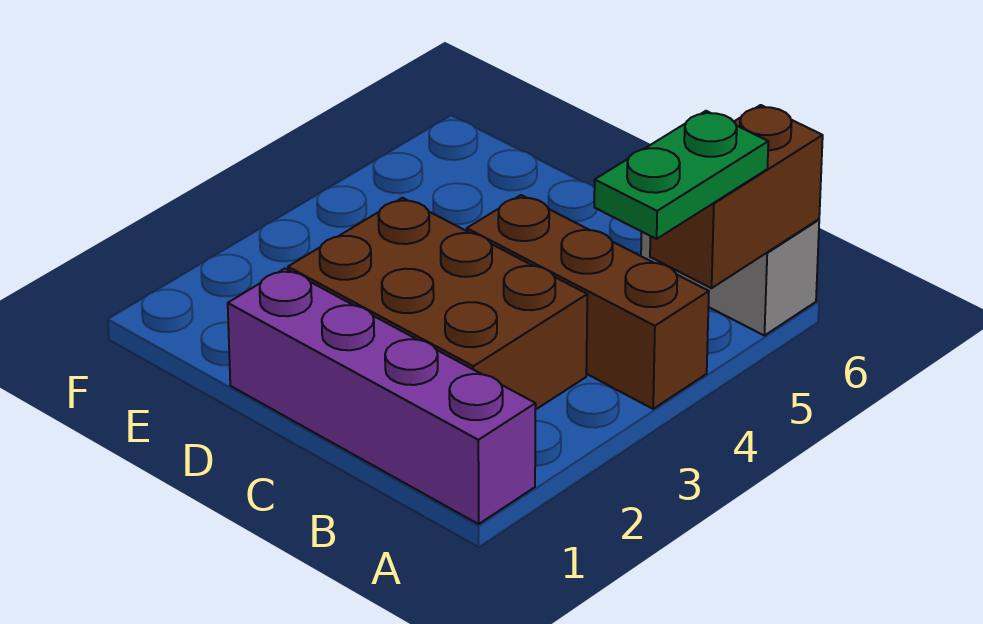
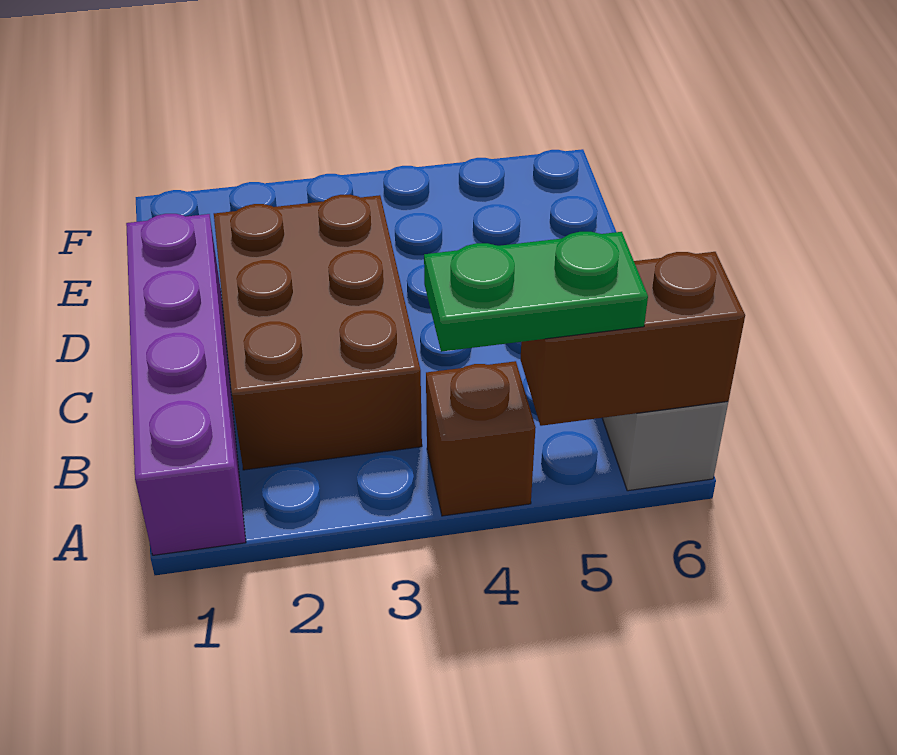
brown brick A4:C4 level 1 -> brown brick A4 level 1

